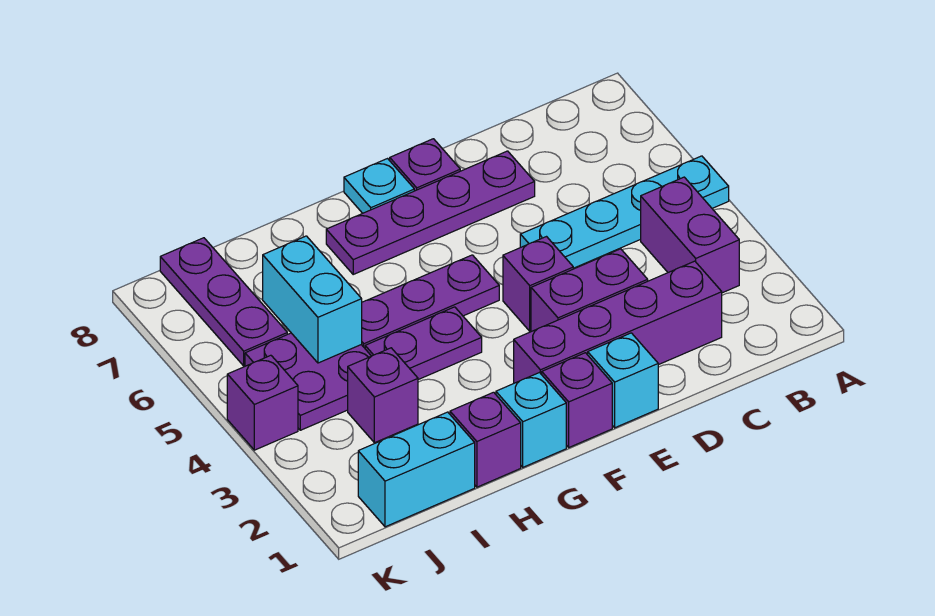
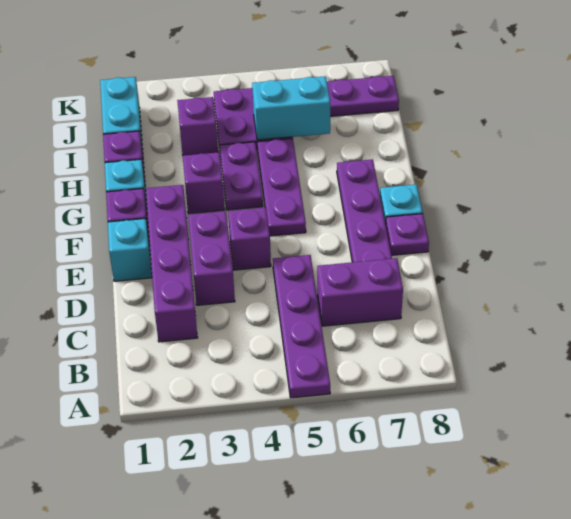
cyan plate A5:D5 level 1 -> purple plate A5:D5 level 1
purple brick B3:B4 level 1 -> purple brick C6:C7 level 1
purple brick K4 level 1 -> purple brick G3 level 1

